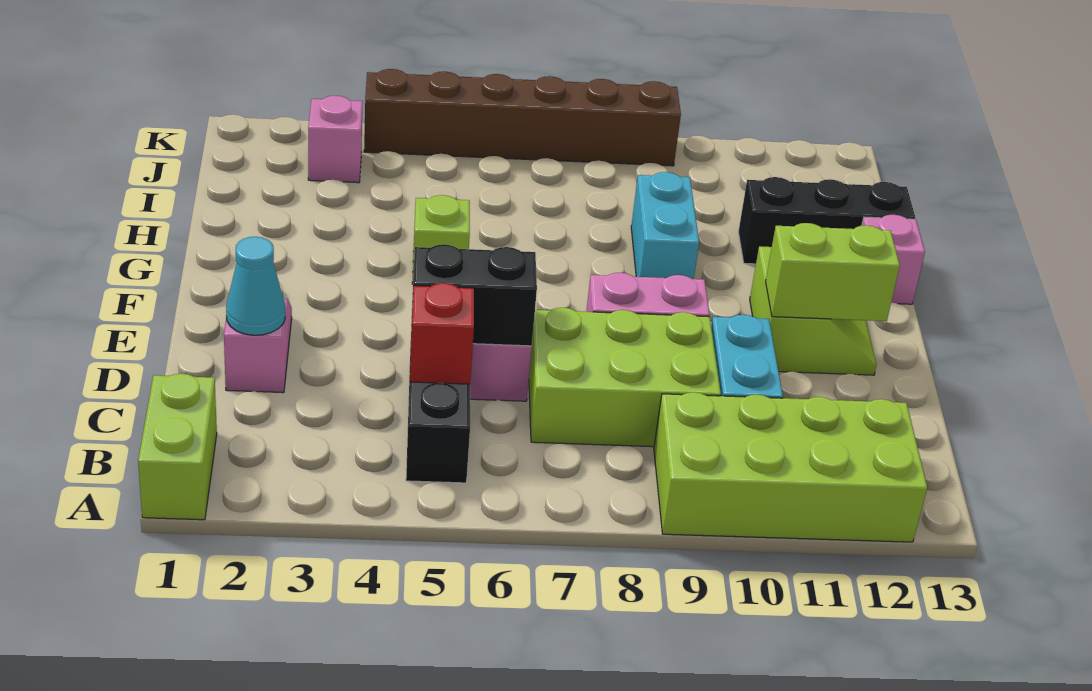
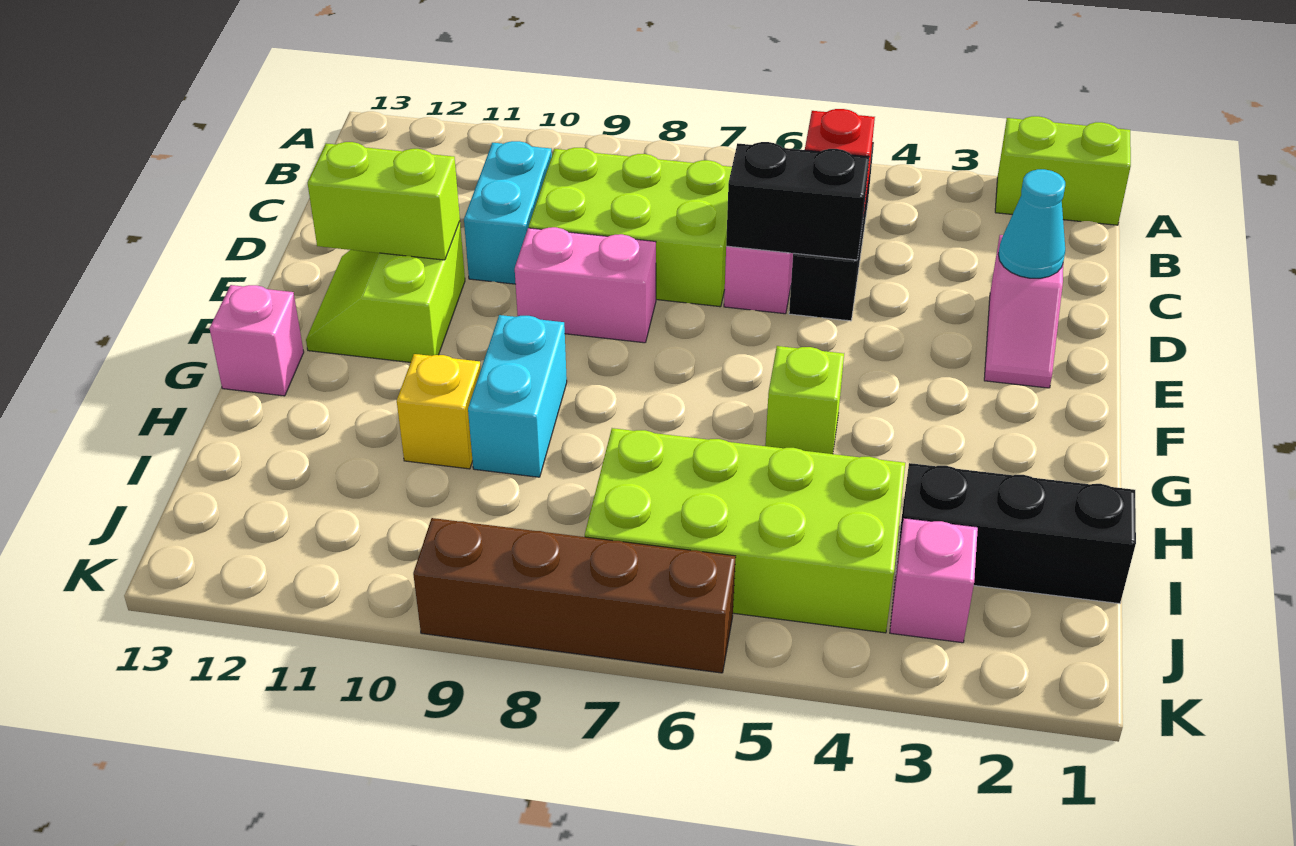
lime brick A1:B1 level 1 -> lime brick A1:A2 level 1
lime brick A9:B12 level 1 -> lime brick I4:J7 level 1
none -> yellow brick H10 level 1
black brick H11:H13 level 1 -> black brick I1:I3 level 1
brown brick K4:K9 level 1 -> brown brick K6:K9 level 1

